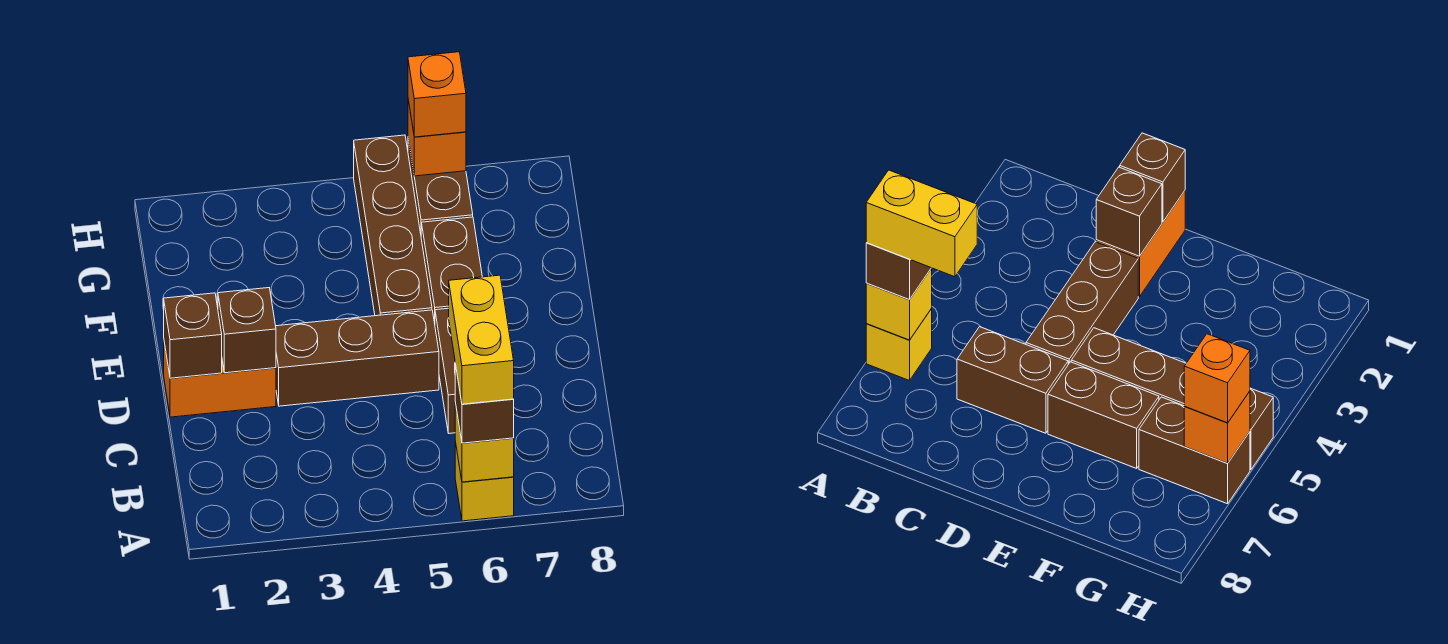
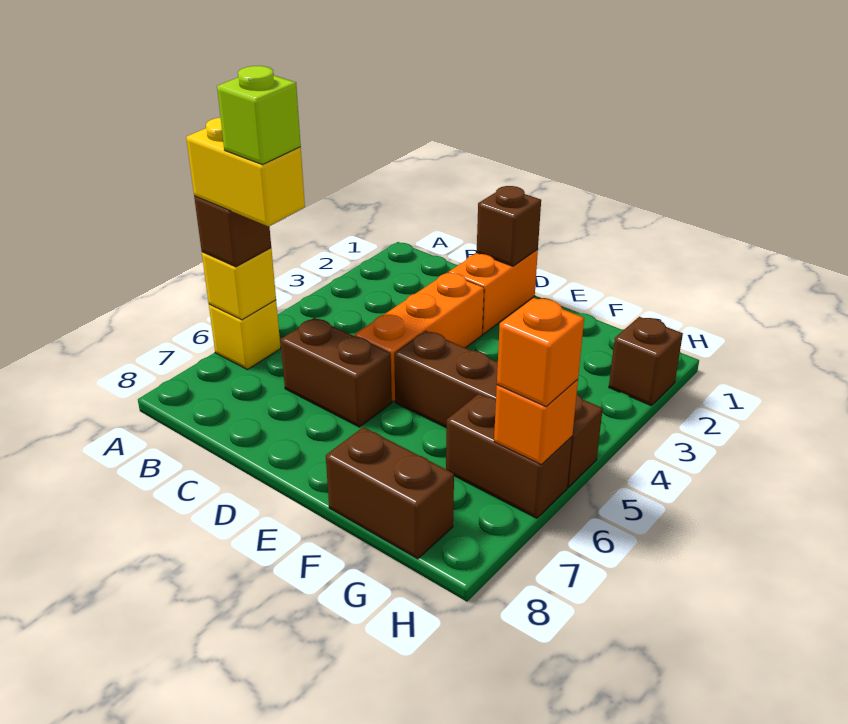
none -> lime brick B6 level 5
brown brick D2 level 2 -> brown brick H2 level 1
brown brick D3:D5 level 1 -> orange brick D3:D5 level 1
brown brick E6:F6 level 1 -> brown brick F8:G8 level 1

